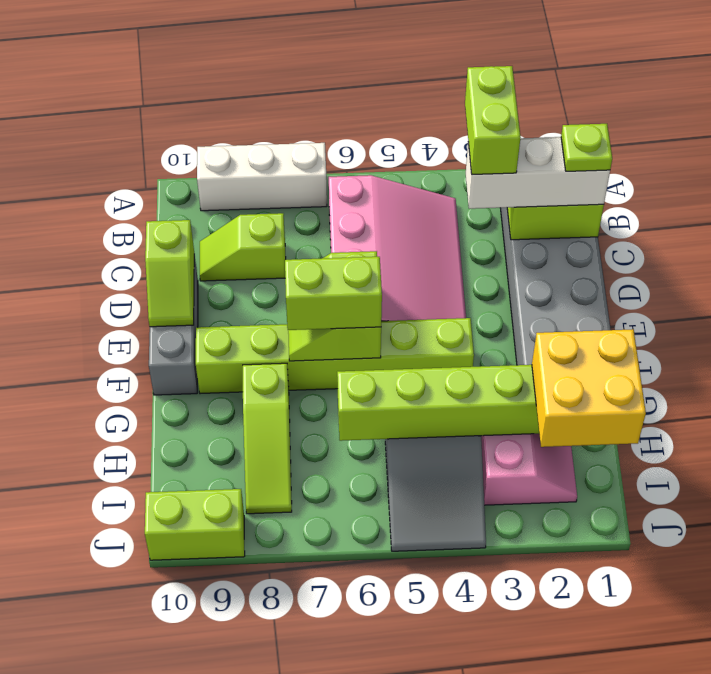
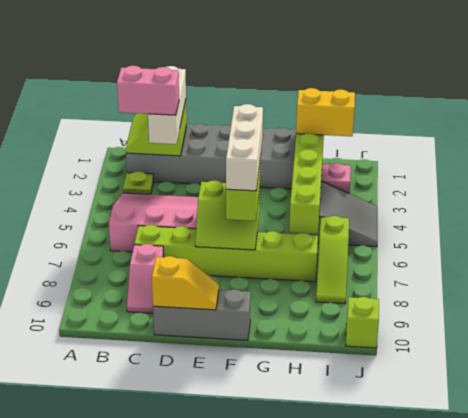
white brick A7:A9 level 1 -> white brick F5:F7 level 4
lime brick B3:C3 level 4 -> pink brick B3:C3 level 4
lime plate C1 level 4 -> lime plate B3 level 1
lime slope C8:C9 level 1 top 8 -> pink slope C8:C9 level 1 top 8
lime slope D10:E10 level 2 top D -> yellow slope D10:E10 level 2 top D
lime brick F4:F9 level 1 -> lime brick C7:H7 level 1
lime slope G8:I8 level 1 top G -> lime slope I6:I8 level 1 top 6
yellow brick H1:I2 level 3 -> yellow brick H2:I2 level 3
lime brick J9:J10 level 1 -> lime brick J10 level 1

